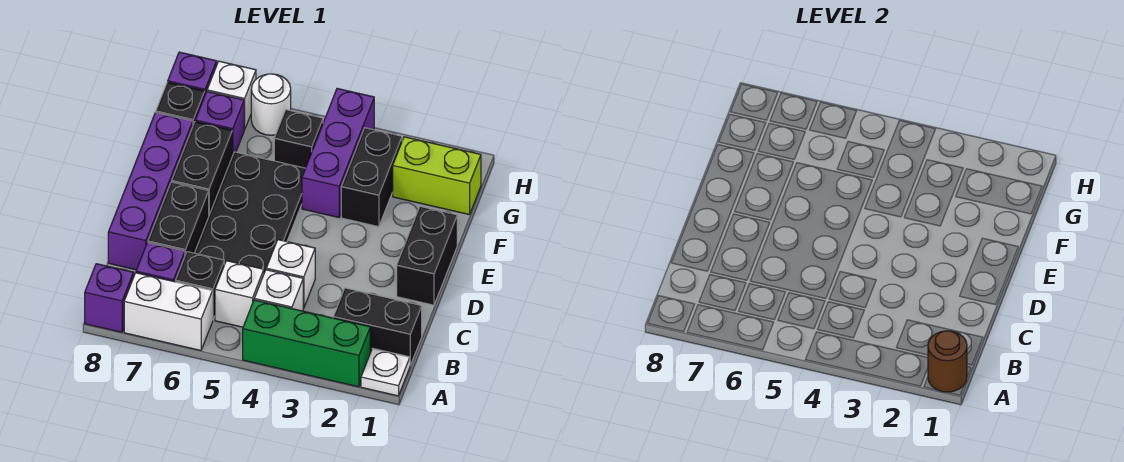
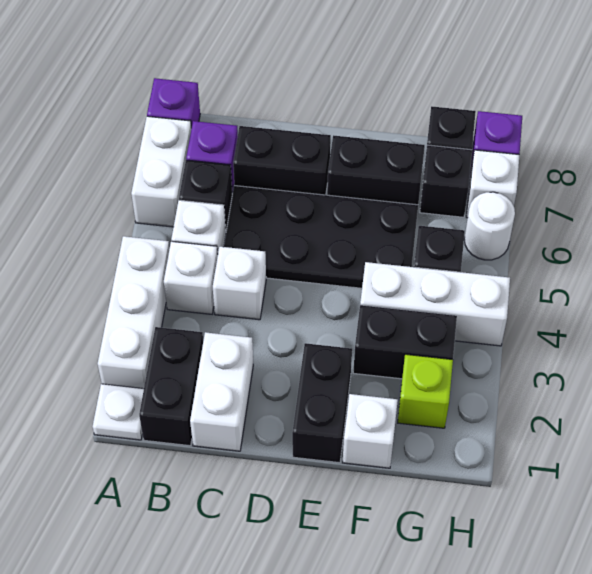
brown round brick A1 level 2 -> none
green brick A2:A4 level 1 -> white brick A2:A4 level 1
none -> white brick C1:C2 level 1
purple brick C8:F8 level 1 -> none
black brick D1:E1 level 1 -> black brick E1:E2 level 1
none -> white brick F1 level 1
purple brick F4:H4 level 1 -> white brick F4:H4 level 1
lime brick G1:G2 level 1 -> lime brick G2 level 1
purple brick G7 level 1 -> black brick G7 level 1

